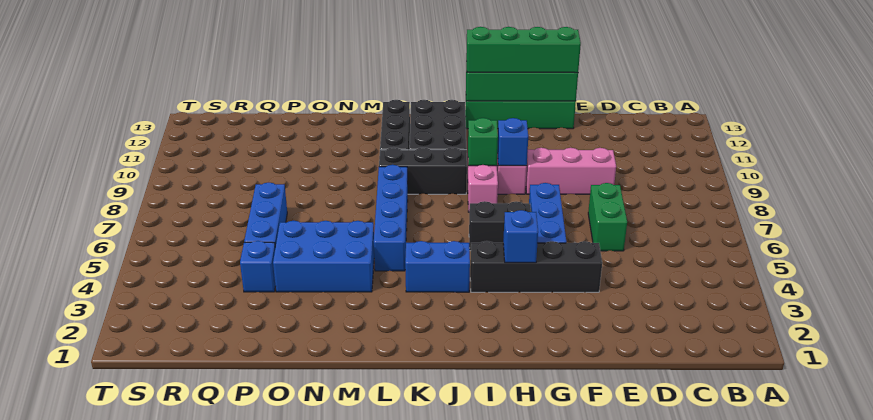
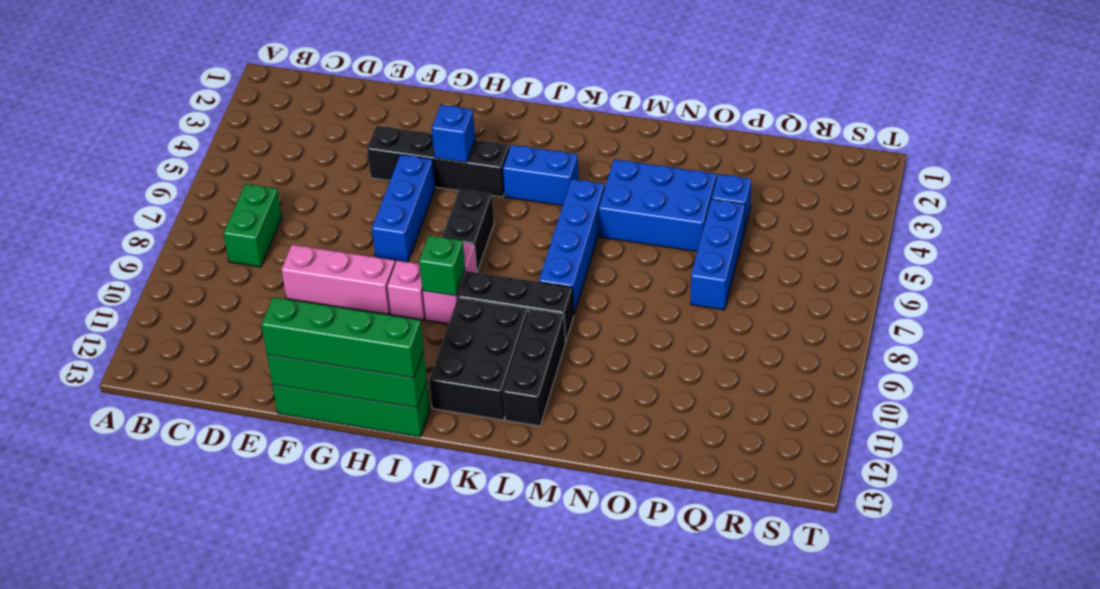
green brick E6:E7 level 1 -> green brick C7:C8 level 1
black brick H6:I6 level 1 -> black brick I6:I7 level 1
blue brick H9 level 2 -> none

